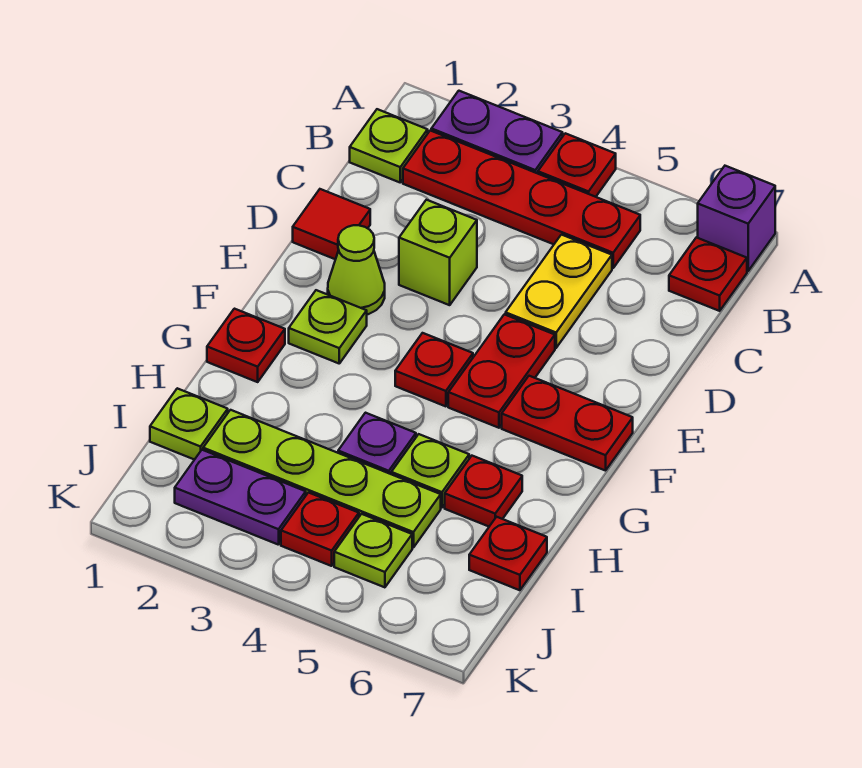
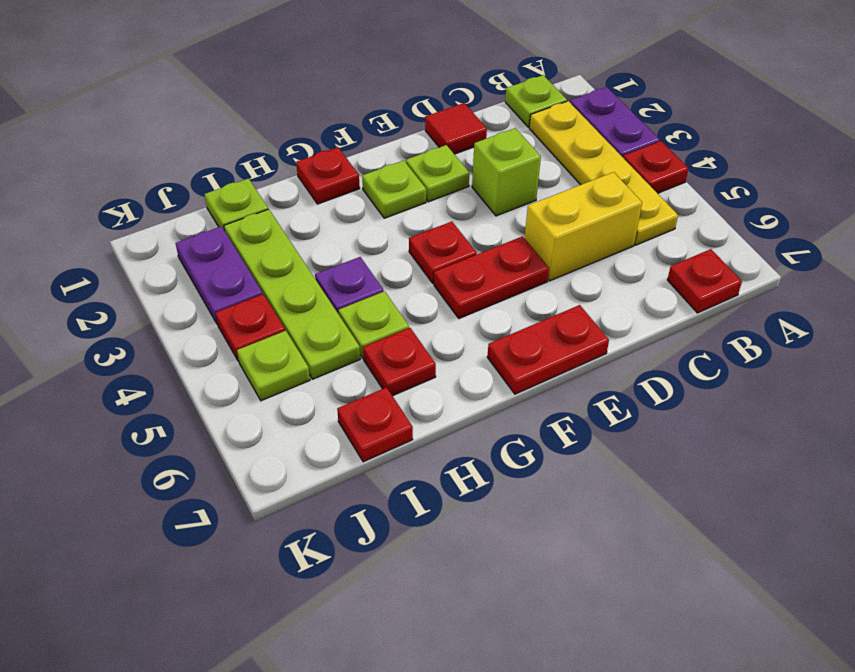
purple brick A7 level 1 -> none
red plate B2:B5 level 1 -> yellow plate B2:B5 level 1
yellow plate C5:D5 level 1 -> yellow brick C5:D5 level 1
lime cone E2 level 1 -> lime plate E2 level 1
red plate F6:F7 level 1 -> red plate E7:F7 level 1

